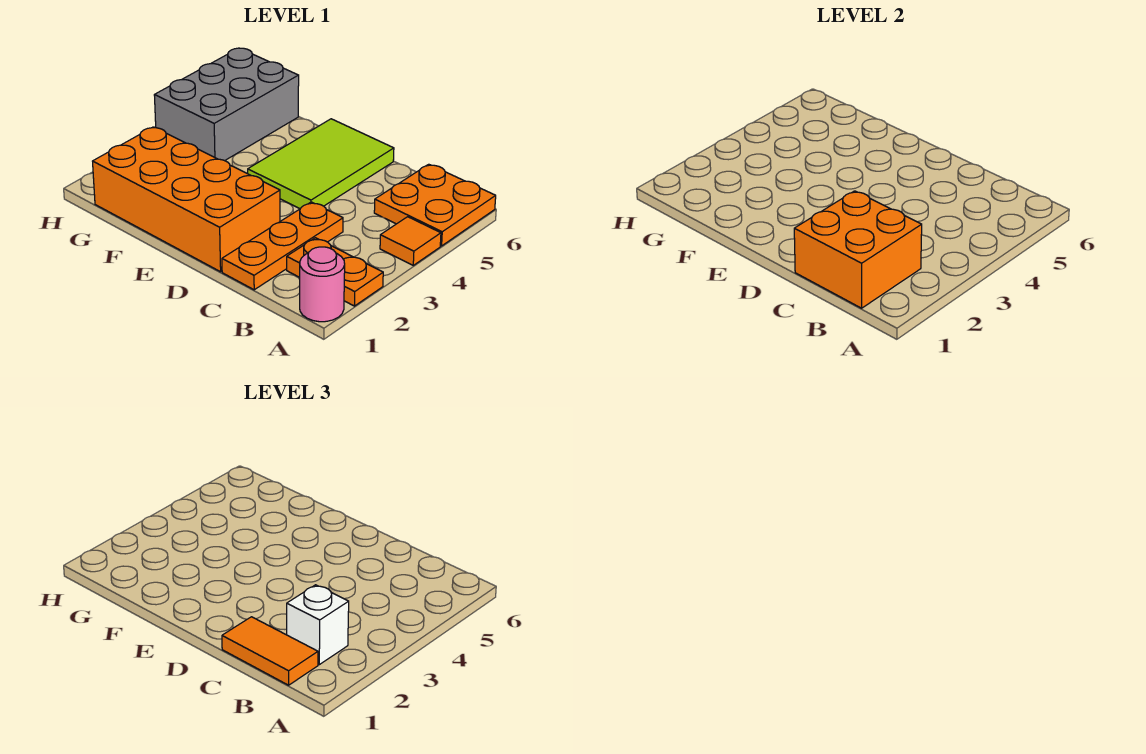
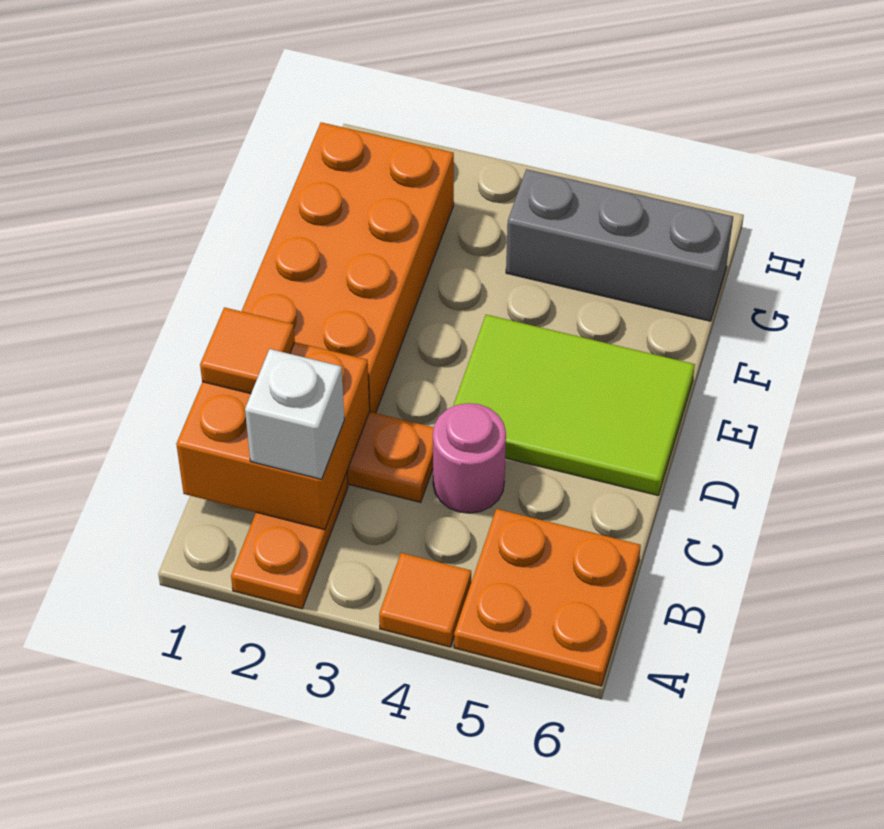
pink round brick A1 level 1 -> pink round brick C4 level 1
orange tile B1:C1 level 3 -> orange tile C1 level 3
grey brick G4:H6 level 1 -> grey brick G4:G6 level 1

